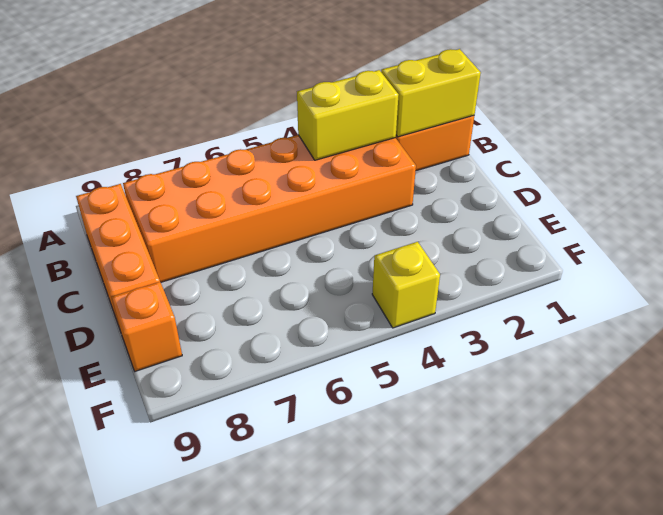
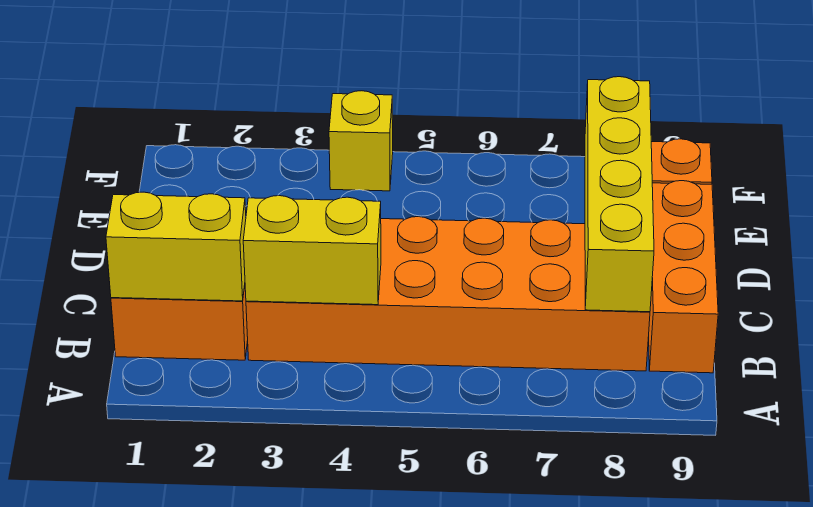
none -> yellow brick B8:E8 level 2

